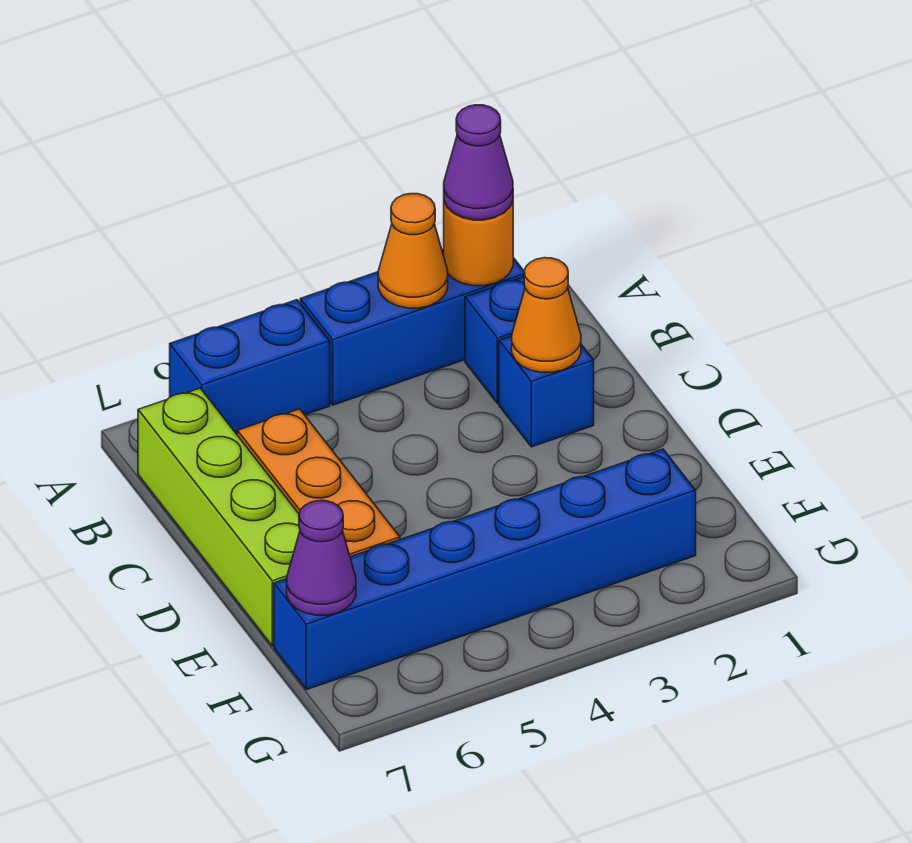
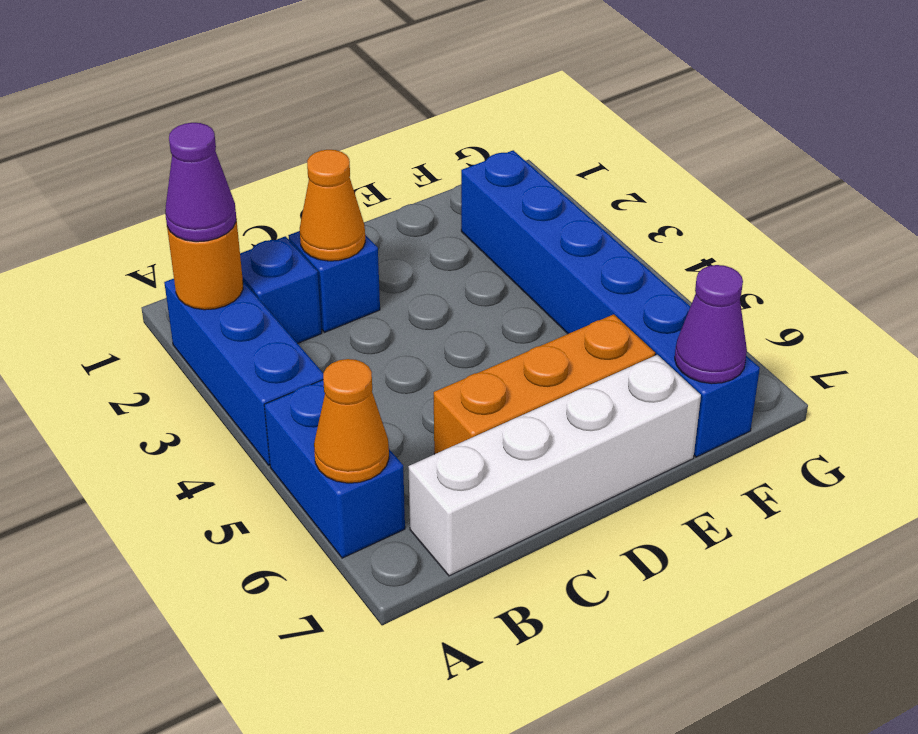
orange cone A3 level 2 -> orange cone A6 level 2
lime brick B7:E7 level 1 -> white brick B7:E7 level 1

